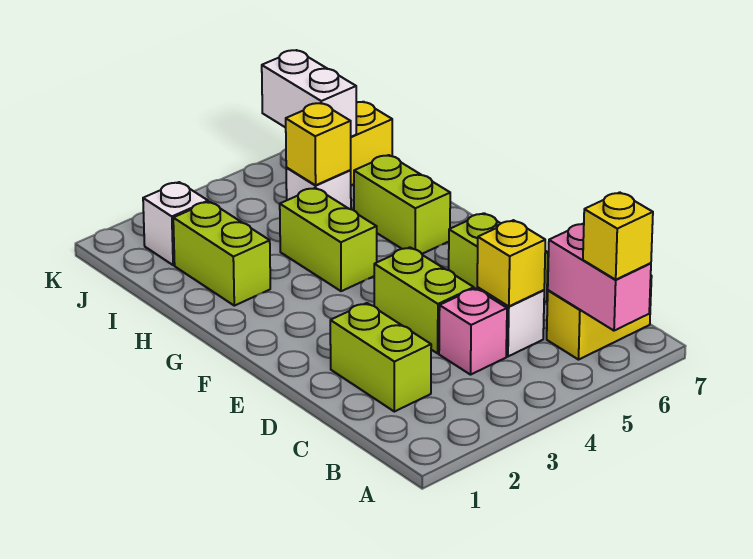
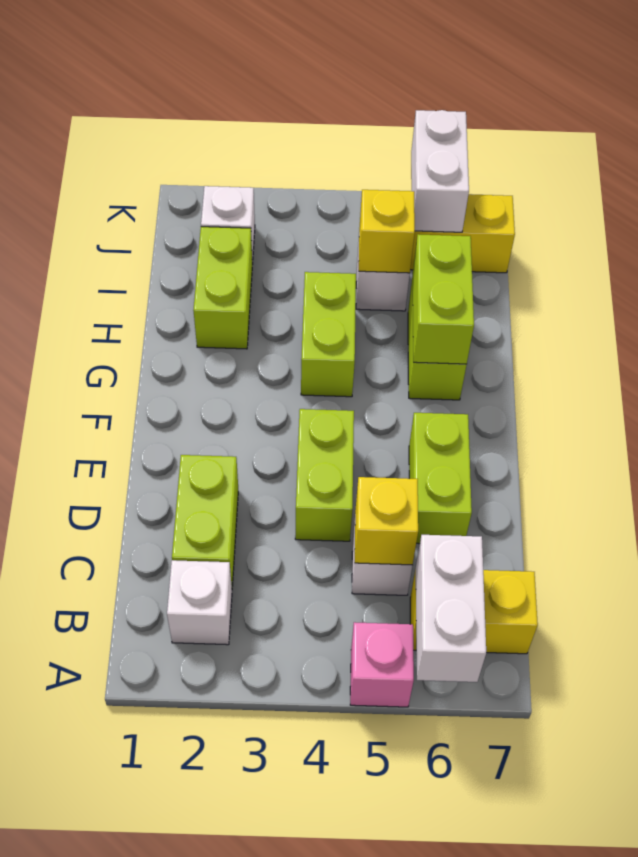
pink brick A6:B6 level 2 -> white brick A6:B6 level 2
yellow brick A6 level 3 -> none
none -> white brick B2 level 1
pink brick C4 level 1 -> pink brick A5 level 1
none -> lime brick G6:H6 level 2

